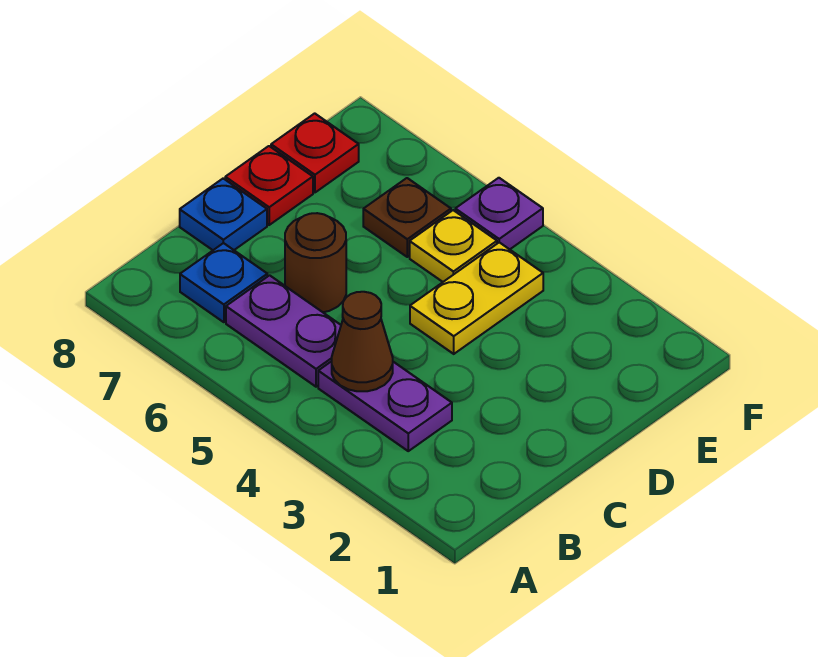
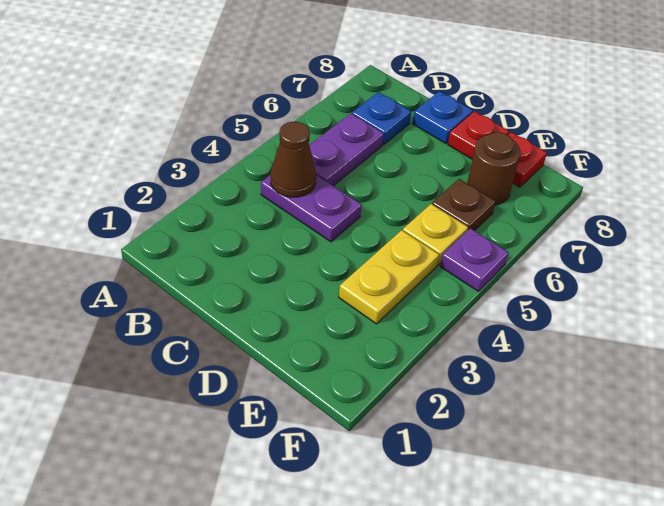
purple plate B3:B4 level 1 -> purple plate B4:C4 level 1
brown round brick C6 level 1 -> brown round brick E7 level 1
yellow plate D4:E4 level 1 -> yellow plate E3:E4 level 1

